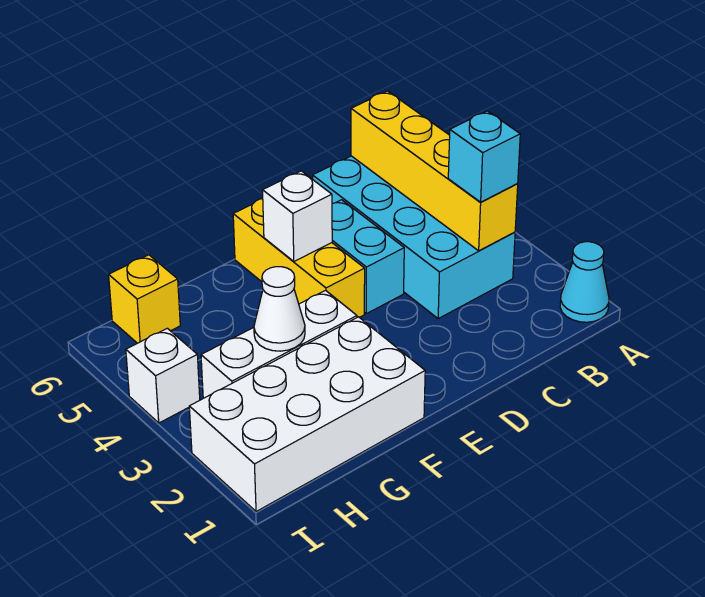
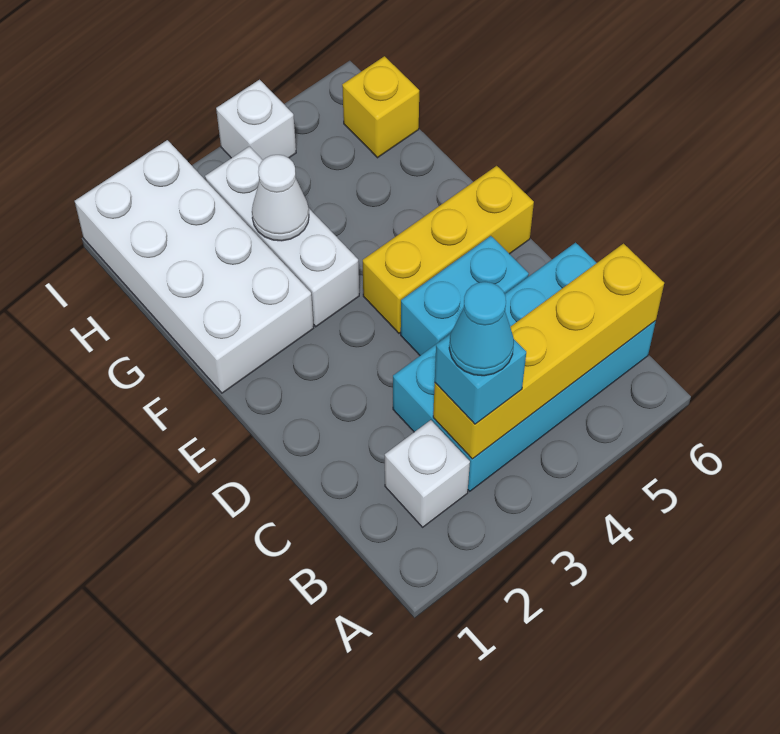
cyan cone A1 level 1 -> cyan cone B3 level 4
white brick E5 level 2 -> white brick B2 level 1

